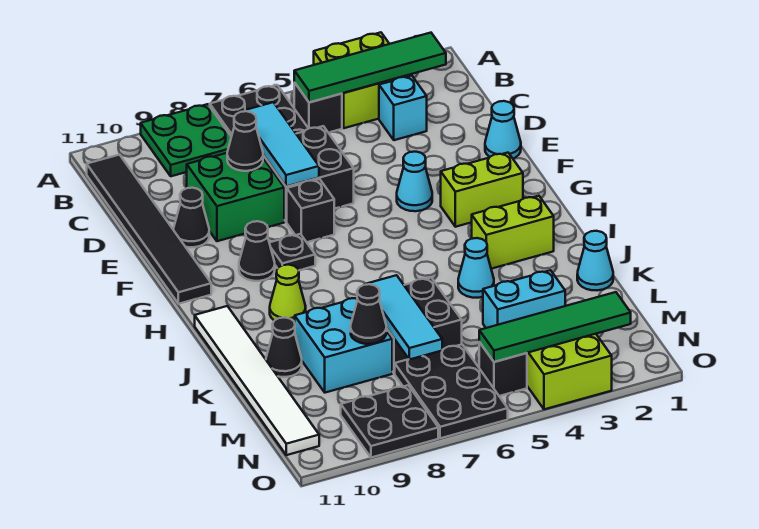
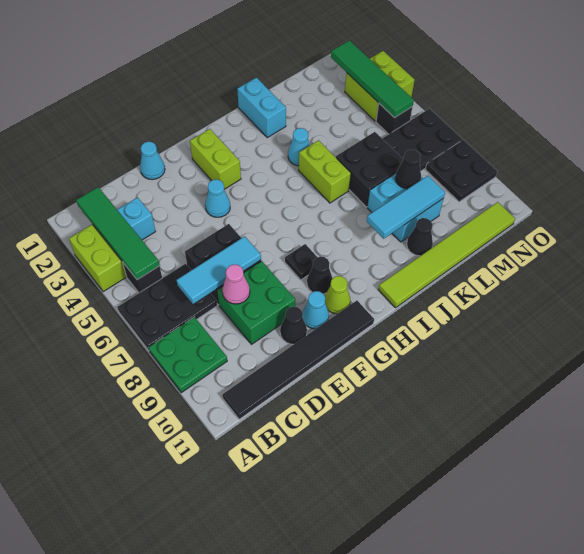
black cone D8 level 2 -> pink cone D8 level 2
black brick F7 level 1 -> none
lime brick I2:I3 level 1 -> lime brick J5:J6 level 1
lime cone I9 level 1 -> lime cone G10 level 1
white tile I11:N11 level 1 -> lime tile I11:N11 level 1
cyan cone K1 level 1 -> cyan cone F10 level 1
cyan tile K7:M7 level 2 -> cyan tile J9:L9 level 2
cyan brick L3:L4 level 1 -> cyan brick J1:J2 level 1

